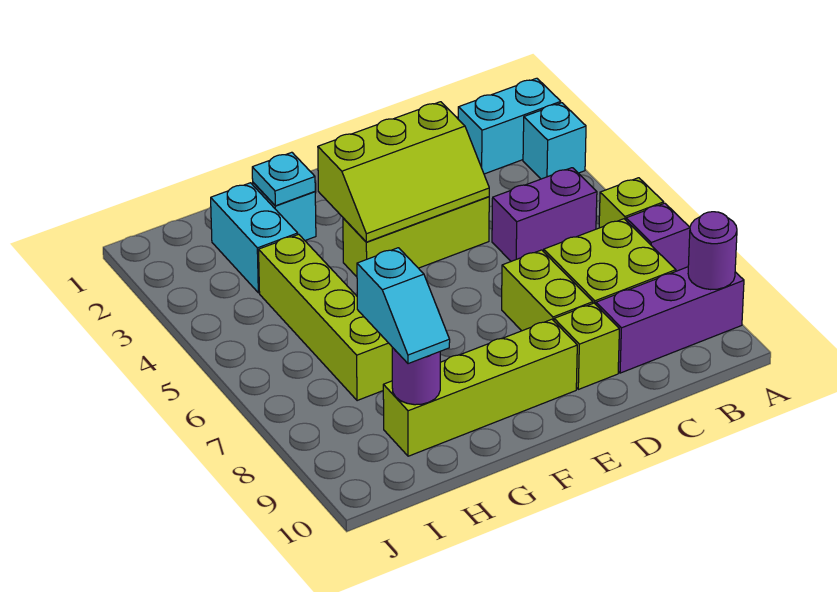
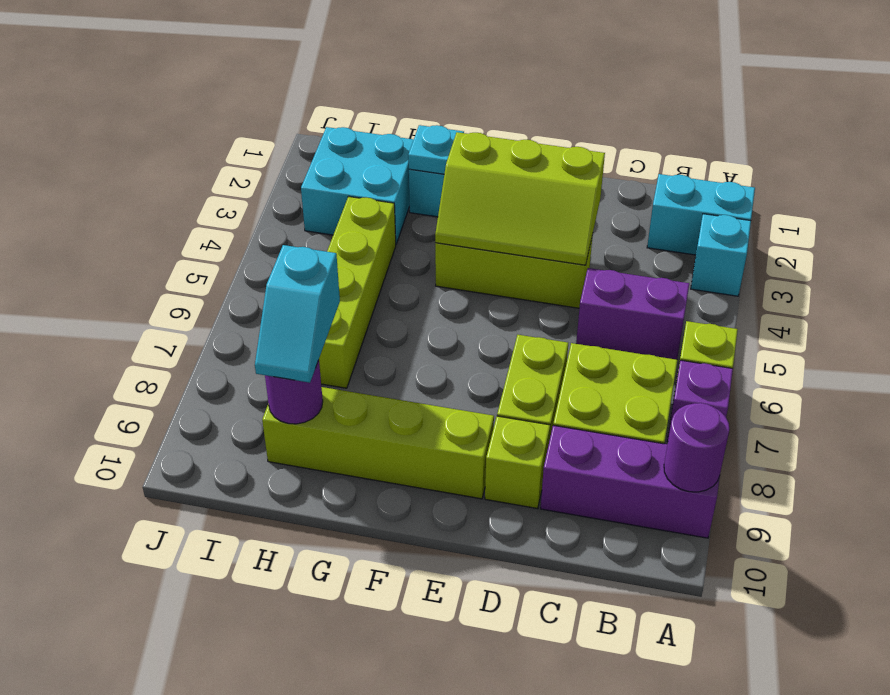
cyan brick H2:H3 level 1 -> cyan brick H2:I3 level 1

